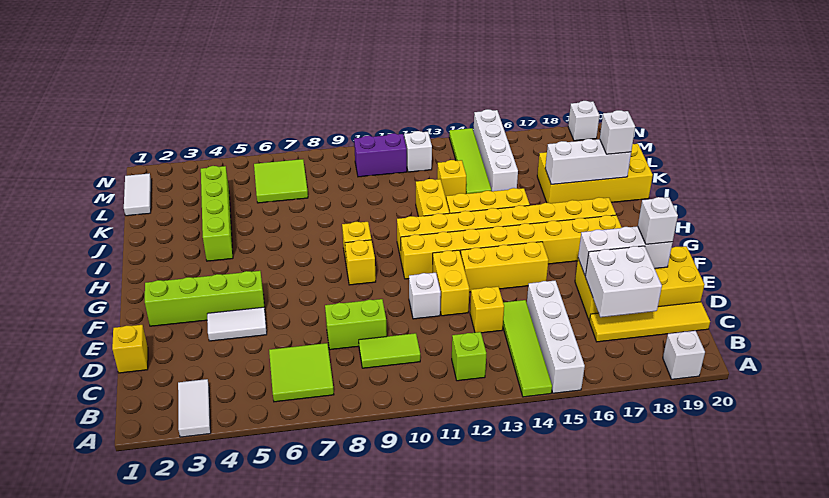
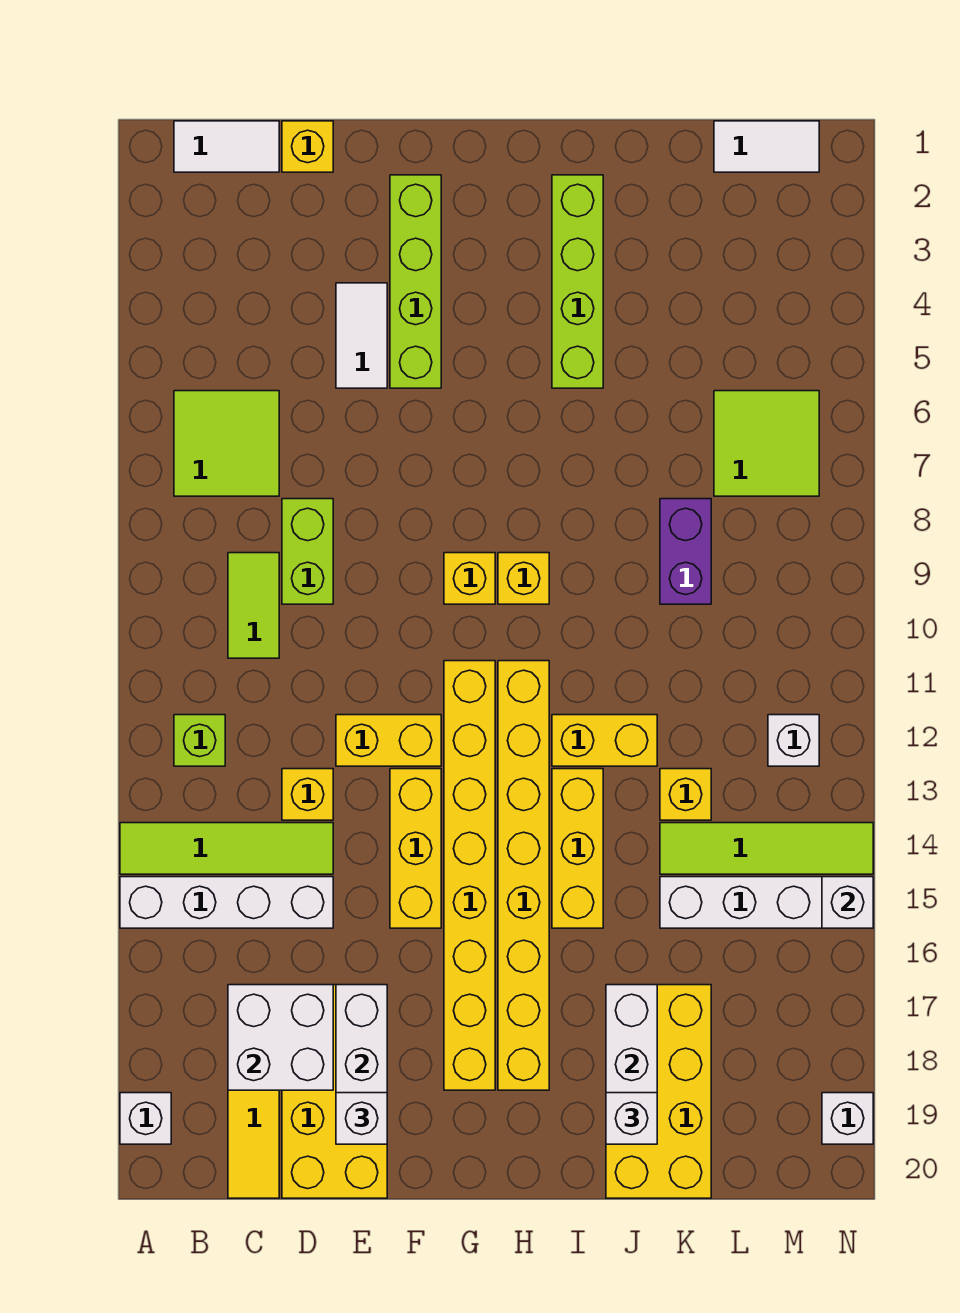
white tile A3:B3 level 1 -> white tile B1:C1 level 1
white brick E11 level 1 -> white brick N15 level 2
lime brick I4:L4 level 1 -> lime brick I2:I5 level 1
purple brick M10:M11 level 1 -> purple brick K8:K9 level 1

